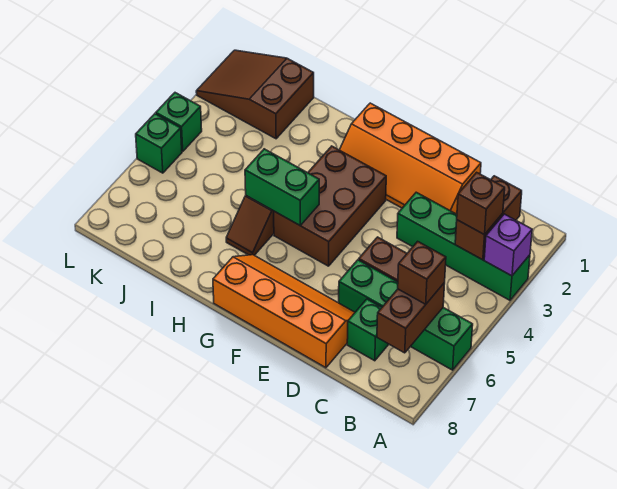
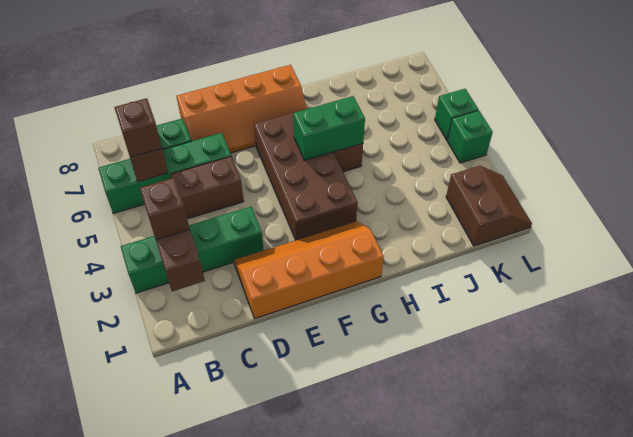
purple brick A3 level 2 -> none
brown brick F3:G5 level 1 -> brown brick F3:G6 level 1
brown slope J1:L2 level 1 top J -> brown slope K1:L2 level 1 top K

